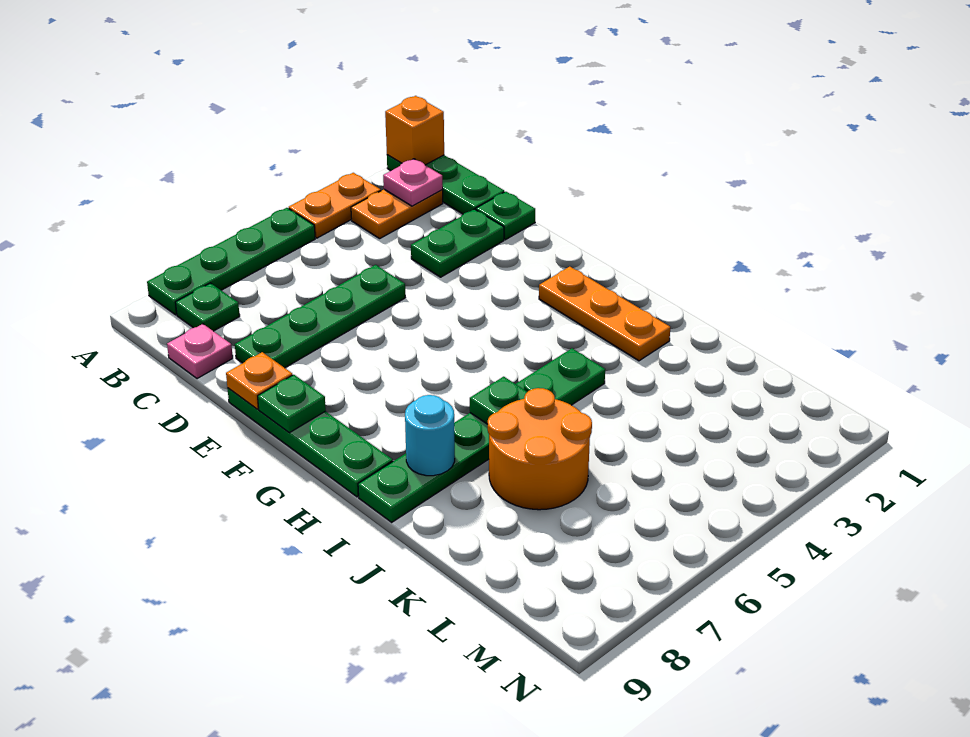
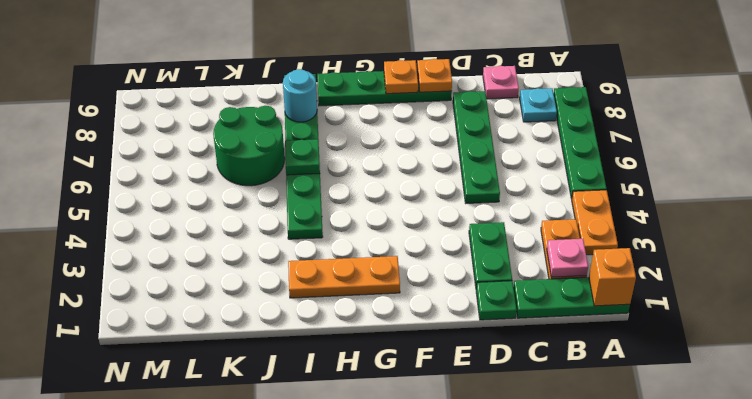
green plate B8 level 1 -> cyan plate B8 level 1
green plate F9 level 2 -> orange plate F9 level 2
orange round brick J6:K7 level 1 -> green round brick J6:K7 level 1

